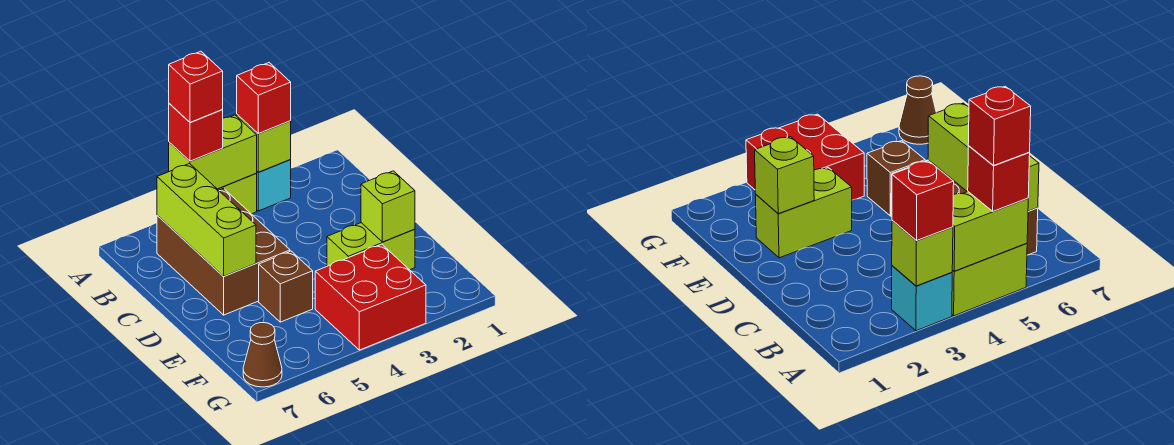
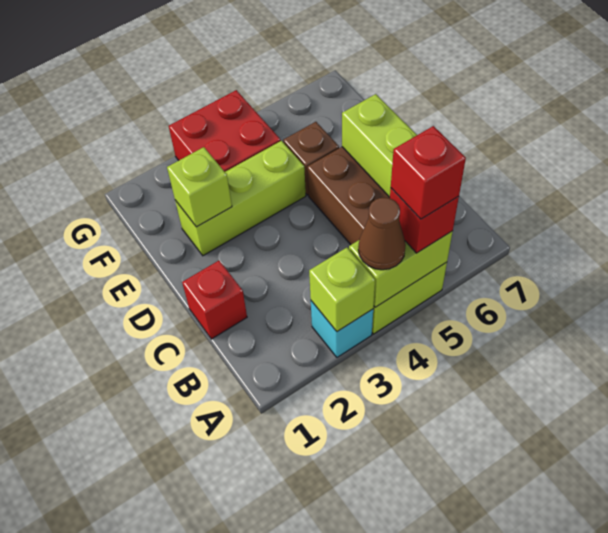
red brick A3 level 3 -> red brick C1 level 1
lime brick E2:E3 level 1 -> lime brick E2:E4 level 1
brown cone G7 level 1 -> brown cone A4 level 3

